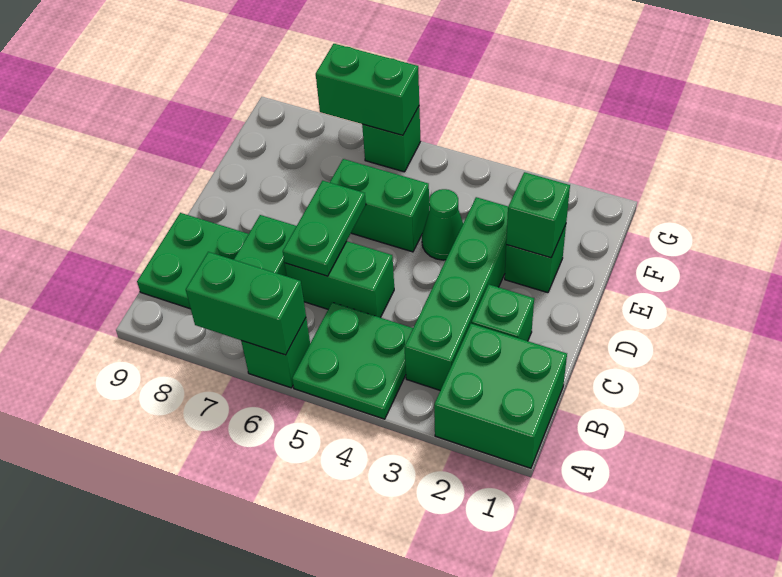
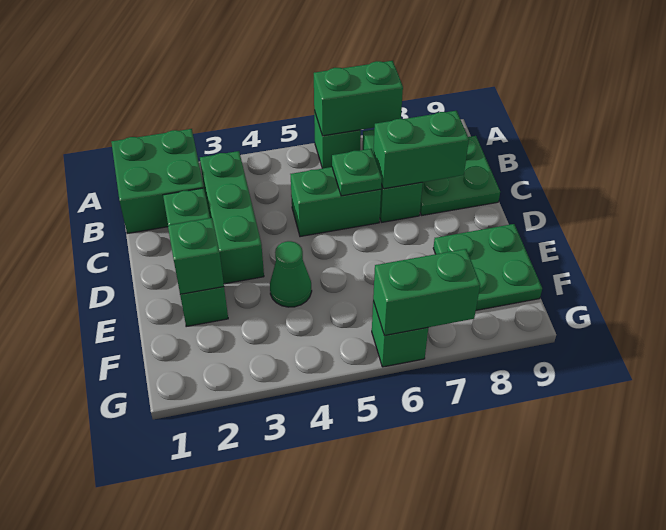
green plate A4:B5 level 1 -> green plate E8:F9 level 1
green brick B3:E3 level 1 -> green brick B3:D3 level 1
green plate C6:D6 level 2 -> green plate C6 level 2
green brick E5:E6 level 1 -> green brick C7:C8 level 2

